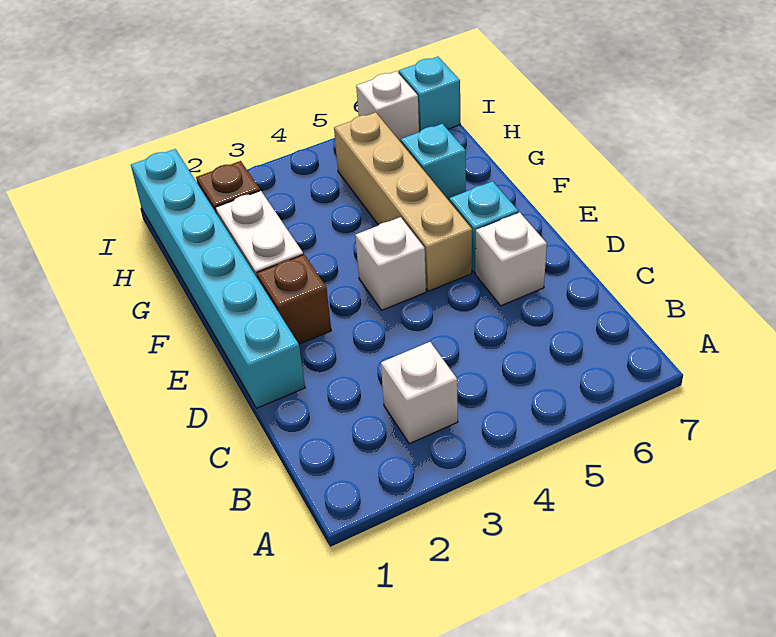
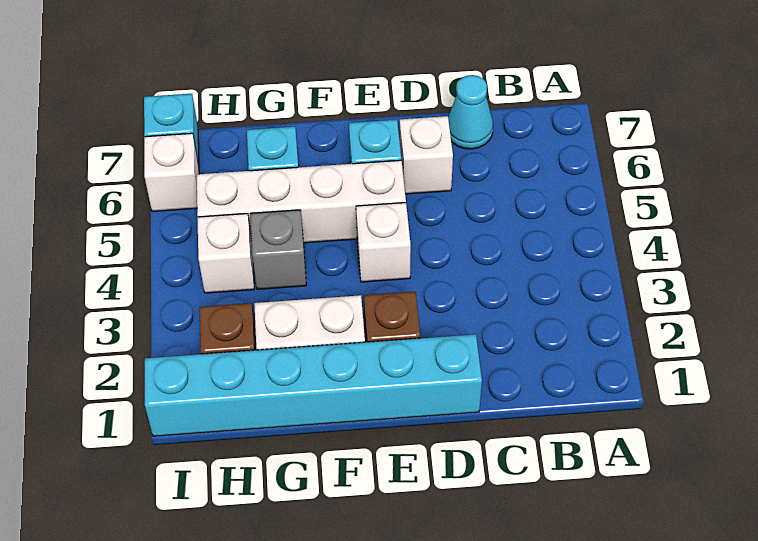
white brick B3 level 1 -> white brick H4 level 1
none -> cyan cone C7 level 1
tan brick E5:H5 level 1 -> white brick E5:H5 level 1
none -> grey brick G4 level 1

